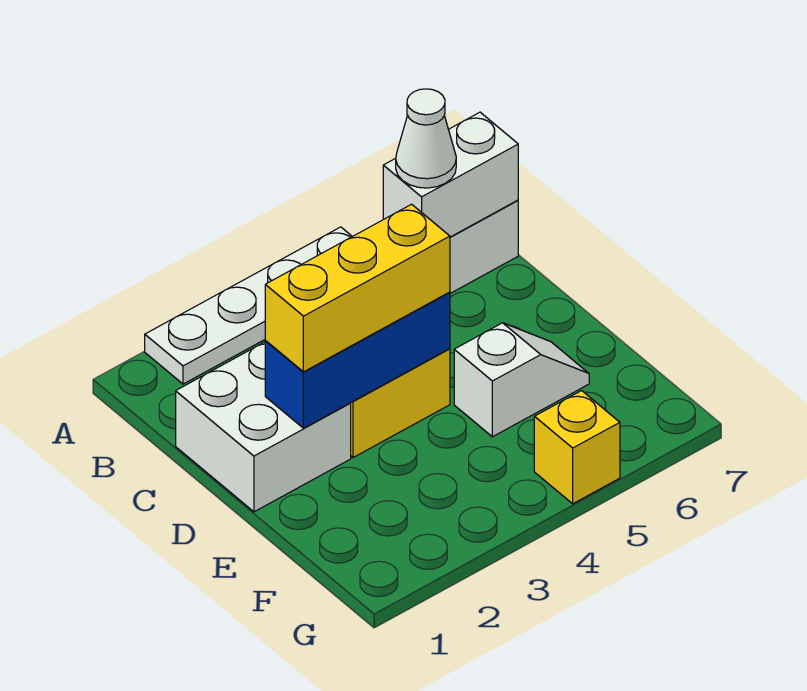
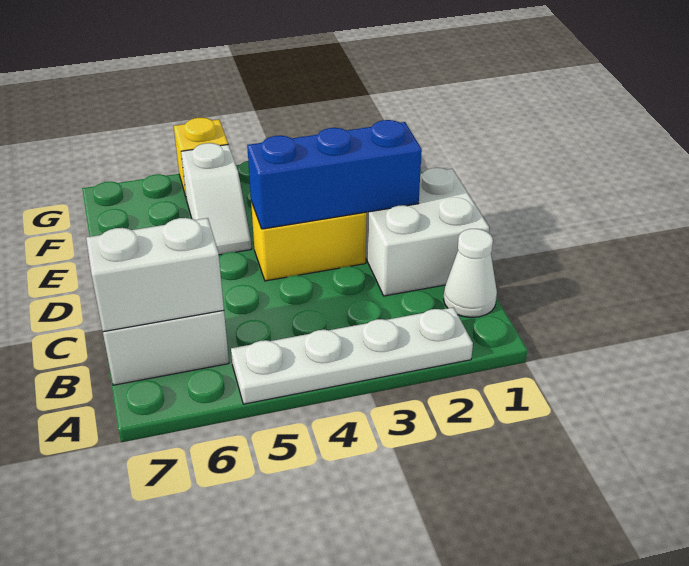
white cone B6 level 3 -> white cone B1 level 1
yellow brick D2:D4 level 3 -> none
white slope E5:E6 level 1 top 5 -> white slope E5:F5 level 1 top F

